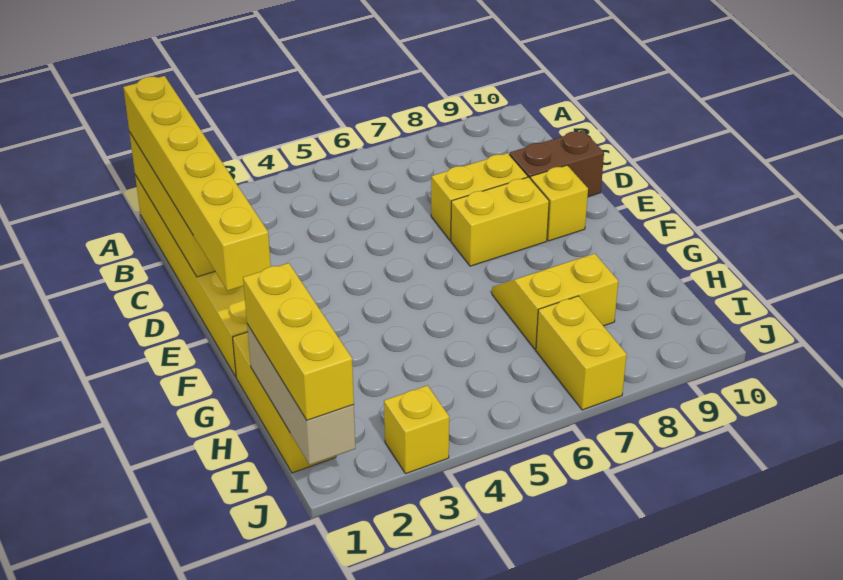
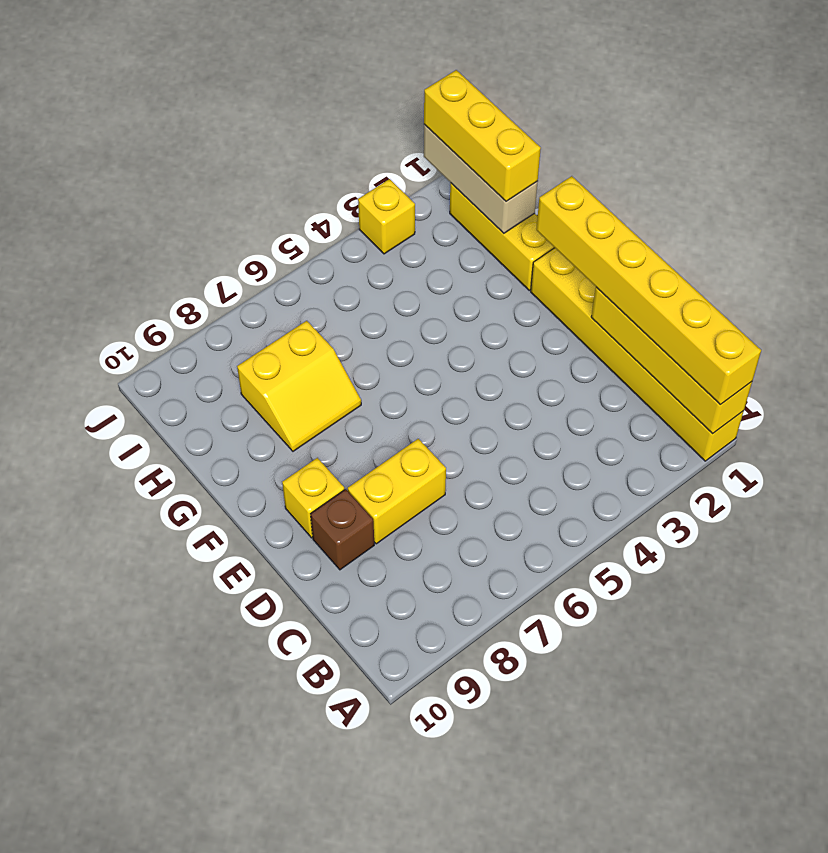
brown brick D9:D10 level 1 -> brown brick D9 level 1
yellow brick E7:E8 level 1 -> none
yellow brick I7:J7 level 1 -> none

